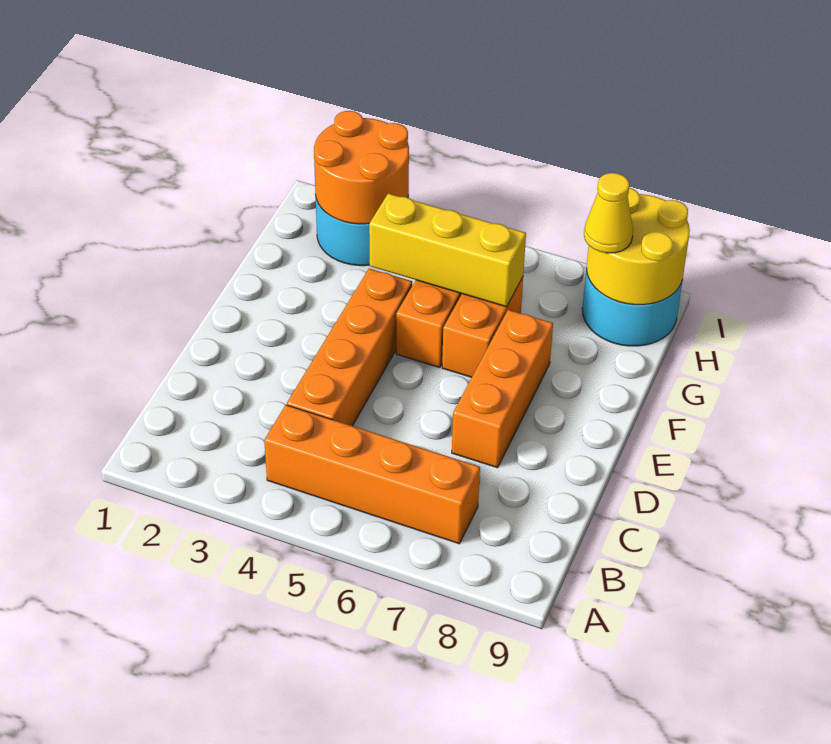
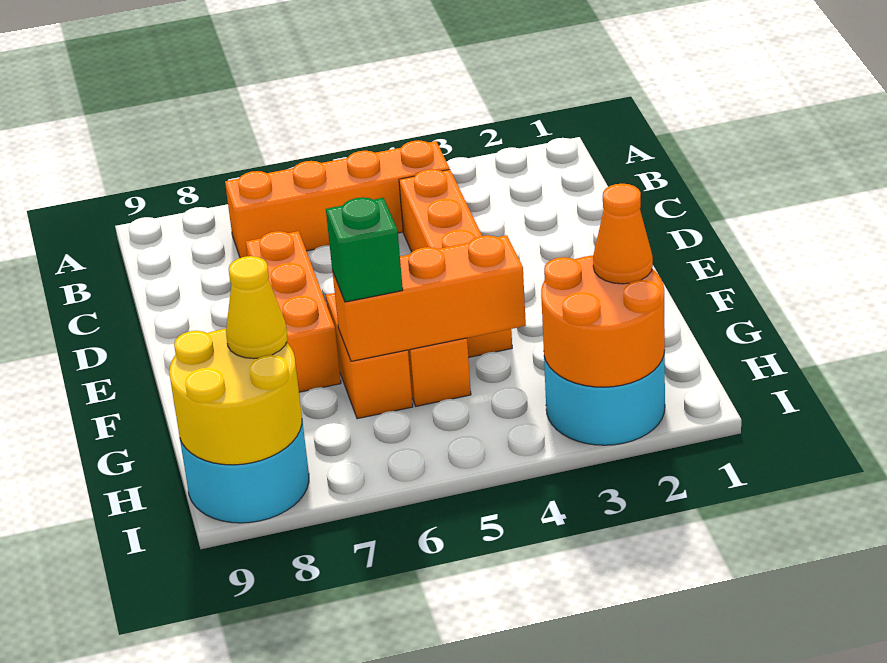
yellow brick G4:G6 level 2 -> orange brick G4:G6 level 2
none -> green brick G6 level 3
none -> orange cone H2 level 3

